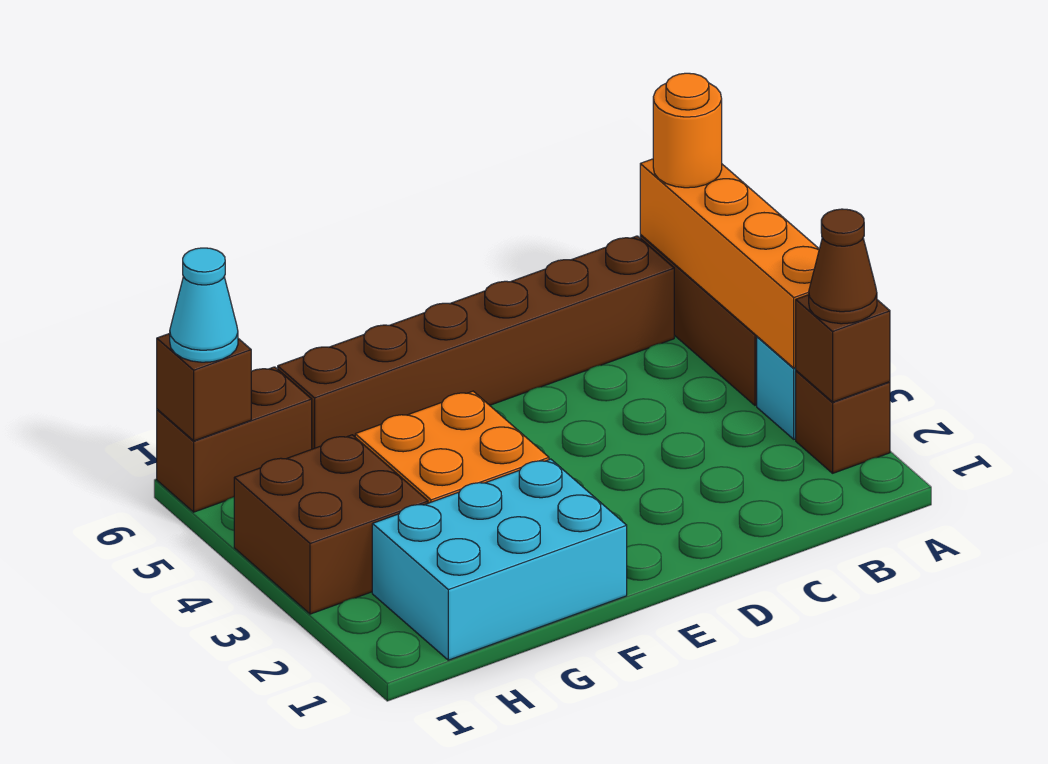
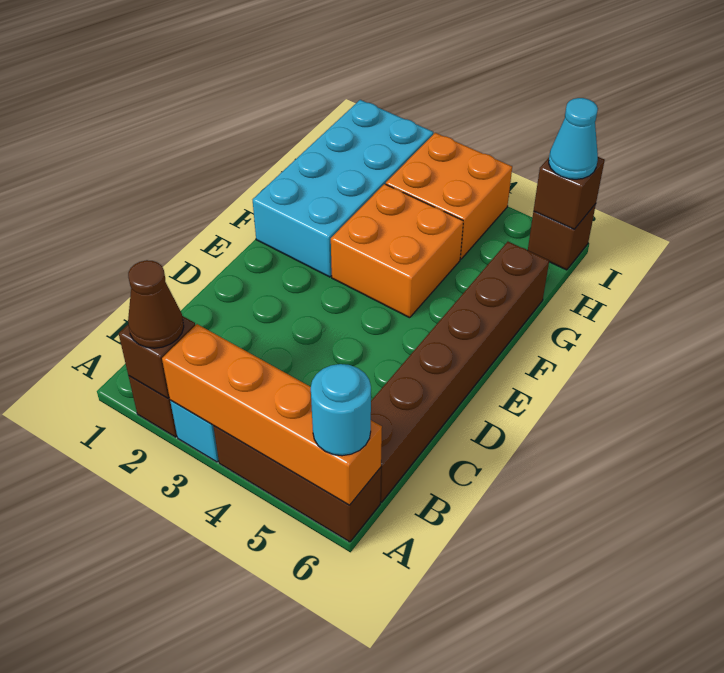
orange round brick A6 level 3 -> cyan round brick A6 level 3
cyan brick F1:H2 level 1 -> cyan brick F1:I2 level 1
brown brick H3:I4 level 1 -> orange brick H3:I4 level 1
brown brick H6:I6 level 1 -> brown brick I6 level 1

